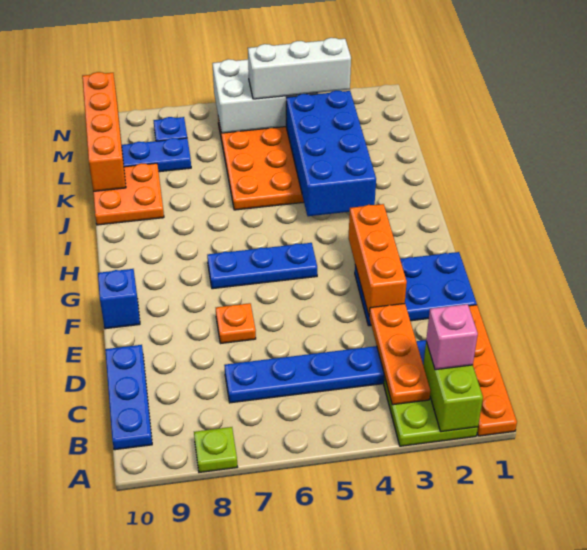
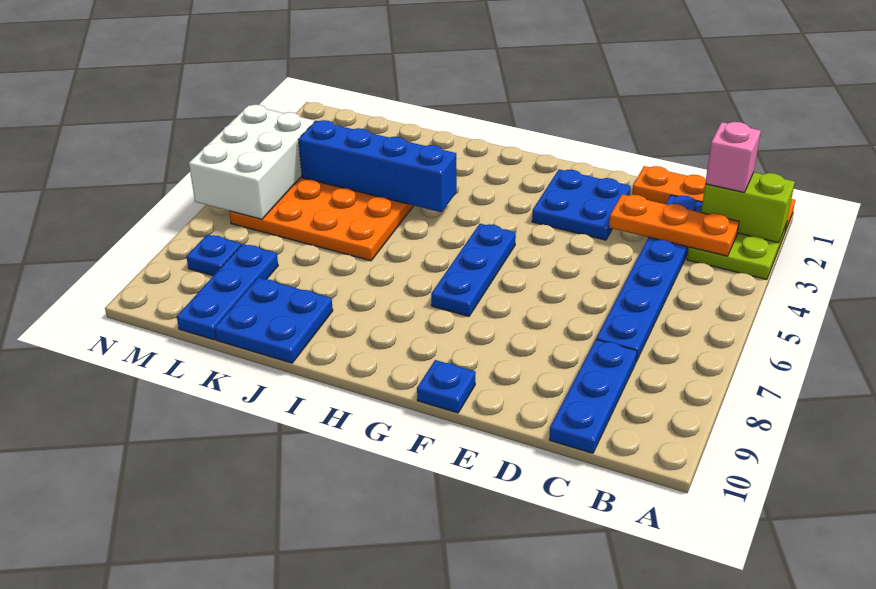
lime plate A8 level 1 -> none
blue plate B10:D10 level 1 -> blue plate C8:C10 level 1
blue plate E1:F3 level 1 -> blue plate E2:F3 level 1
orange brick E3:G3 level 2 -> none
orange plate E7 level 1 -> none
blue brick F10 level 1 -> blue plate F10 level 1
blue brick I3:L4 level 2 -> blue brick I4:L4 level 2
orange plate J9:K10 level 1 -> blue plate J9:K10 level 1
orange brick K10:N10 level 2 -> none
white brick M3:M5 level 3 -> none

